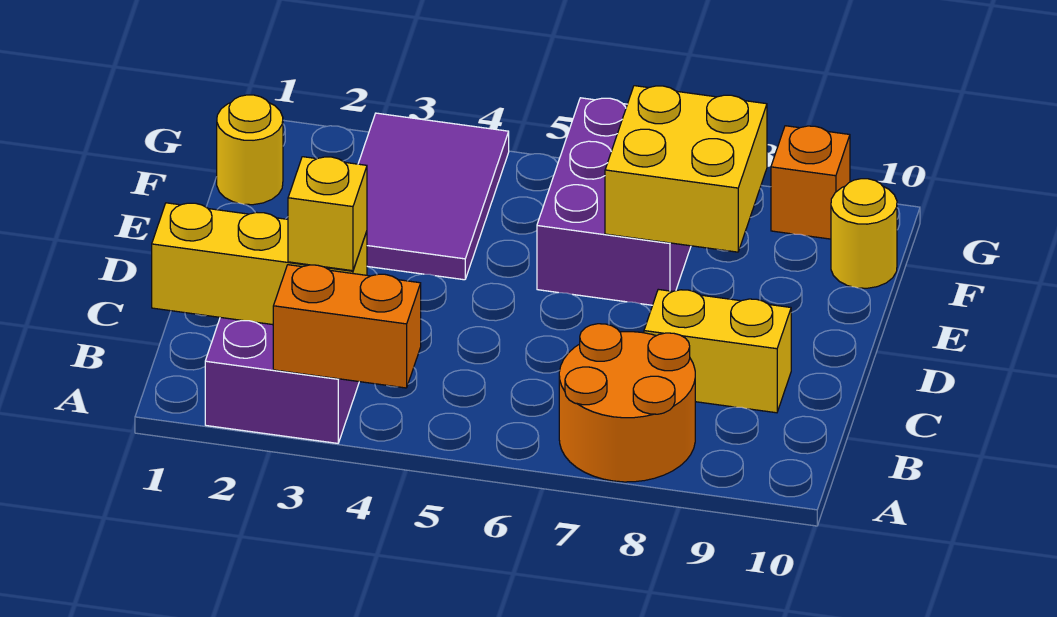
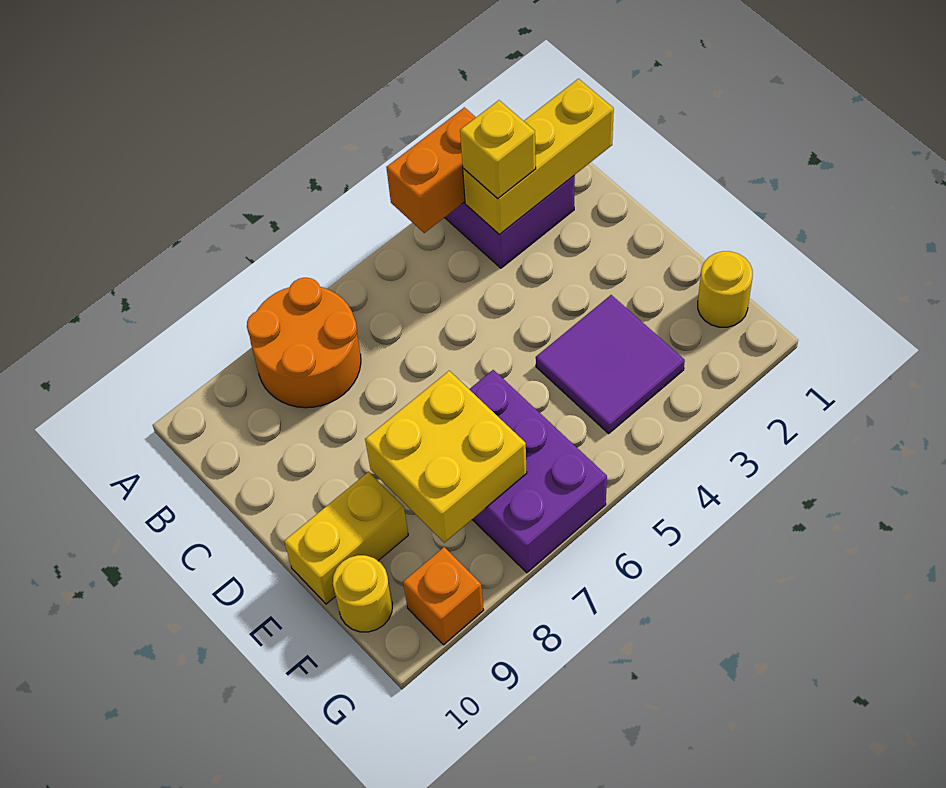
yellow brick C8:C9 level 1 -> yellow brick E9:E10 level 1
purple tile E3:G4 level 1 -> purple tile E3:F4 level 1

